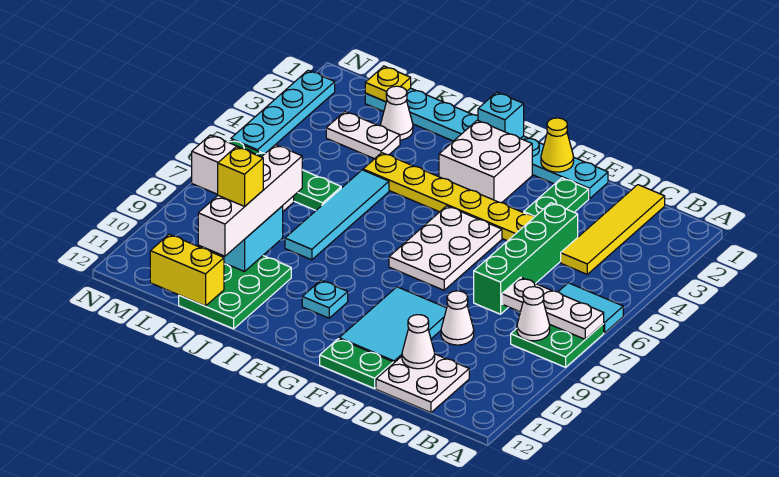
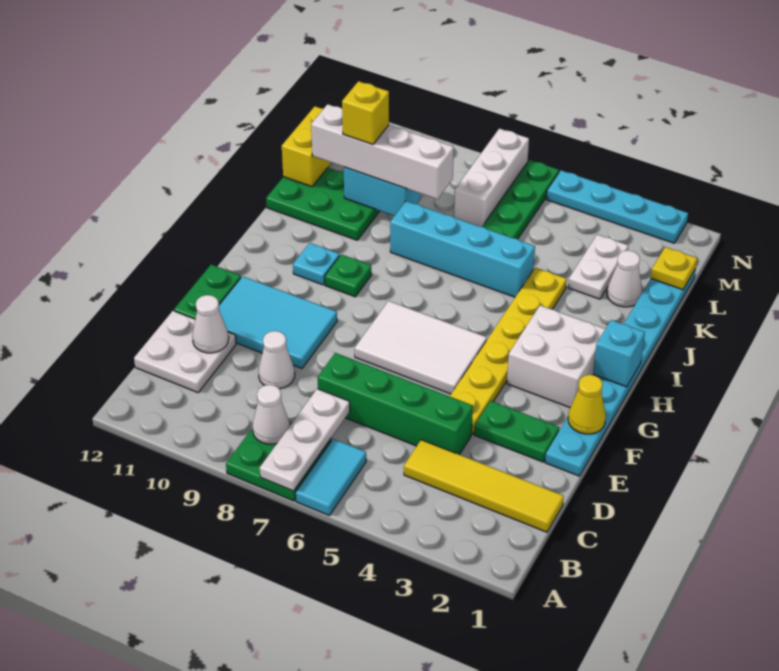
white plate F5:G7 level 1 -> white tile F5:G7 level 1
none -> green plate H9 level 1
cyan tile J5:J8 level 1 -> cyan brick J5:J8 level 1

